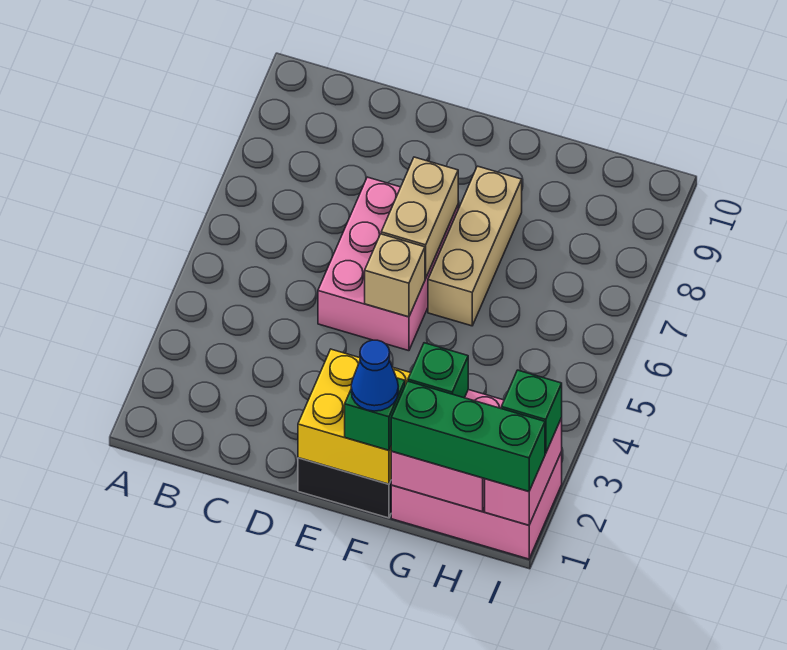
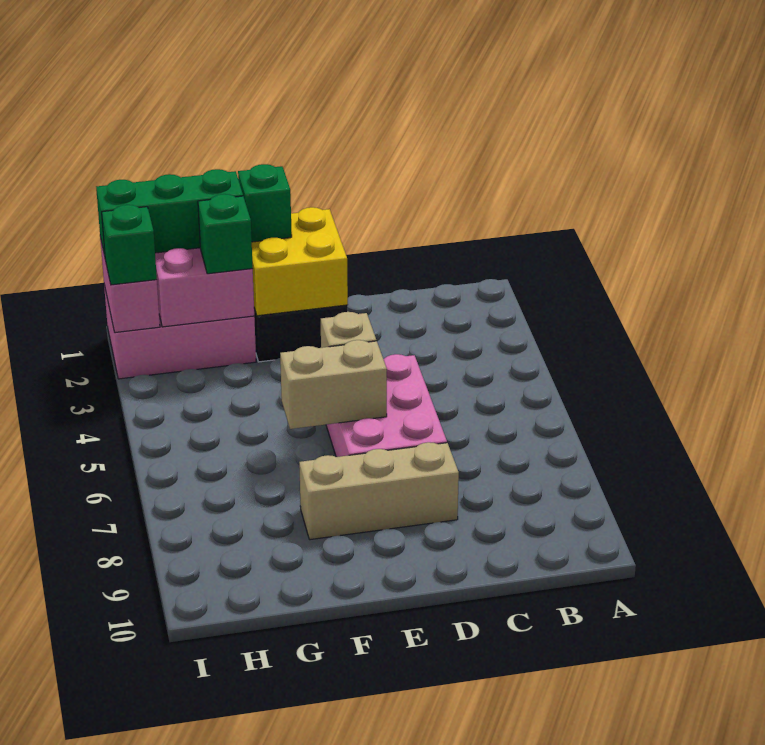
tan brick E6:E7 level 2 -> tan brick E6:F6 level 2
blue cone F1 level 4 -> none
tan brick F6:F8 level 1 -> tan brick D8:F8 level 1

